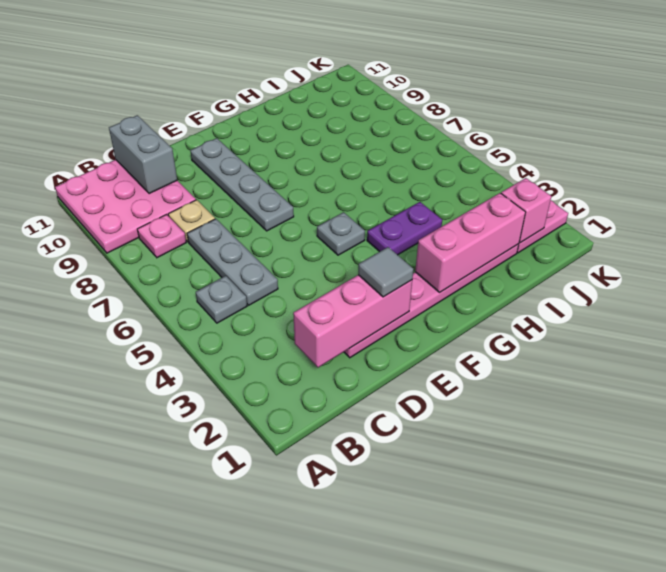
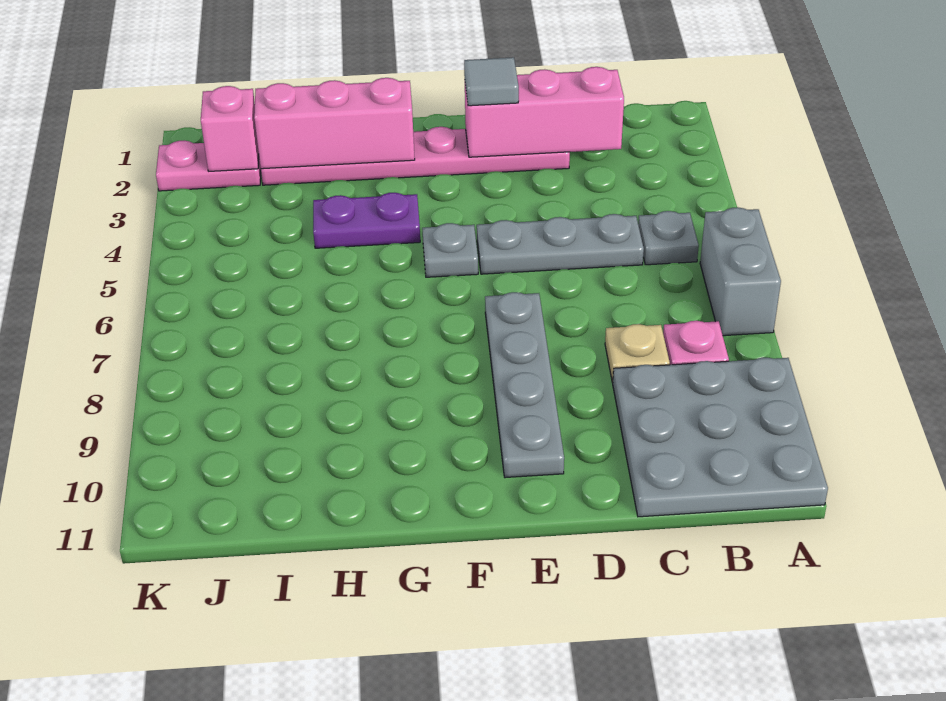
pink plate A9:C11 level 1 -> grey plate A9:C11 level 1
grey plate C5:C7 level 1 -> grey plate C5:E5 level 1
grey brick C10:C11 level 2 -> grey brick A6:A7 level 1

